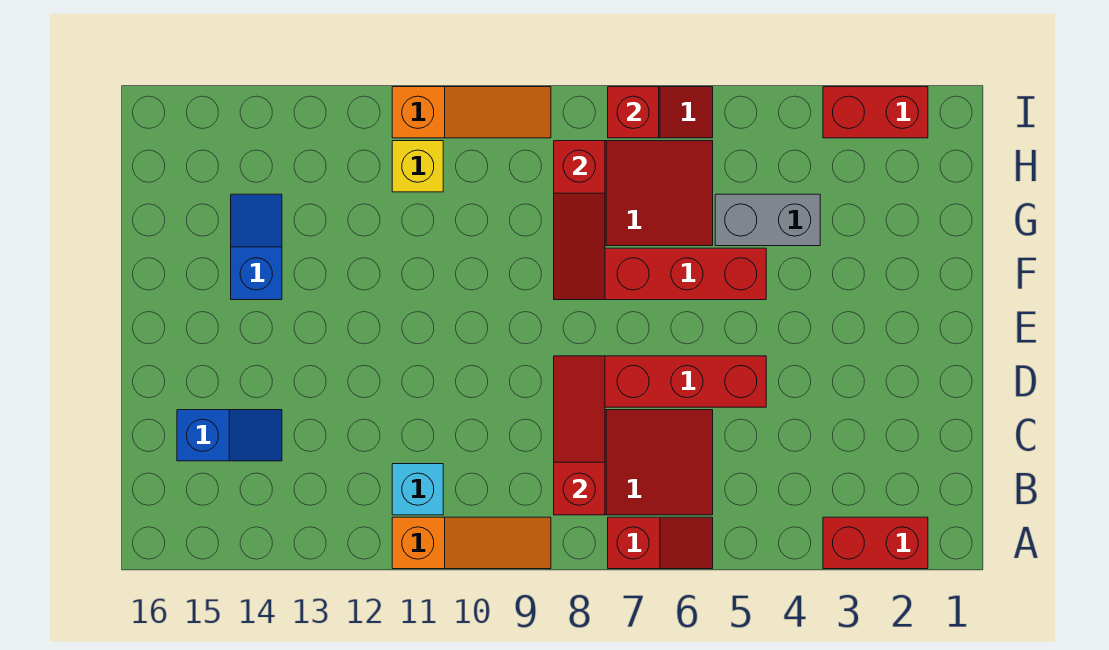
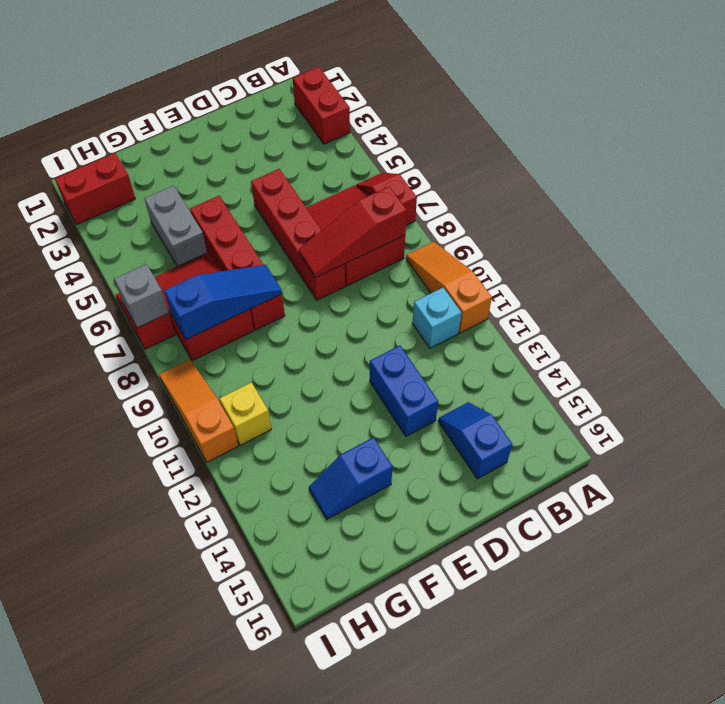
none -> blue brick D12:D13 level 1
red slope F8:H8 level 2 top H -> blue slope F8:H8 level 2 top H
red brick I2:I3 level 1 -> red brick H2:I2 level 1
red brick I7 level 2 -> grey brick I7 level 2

